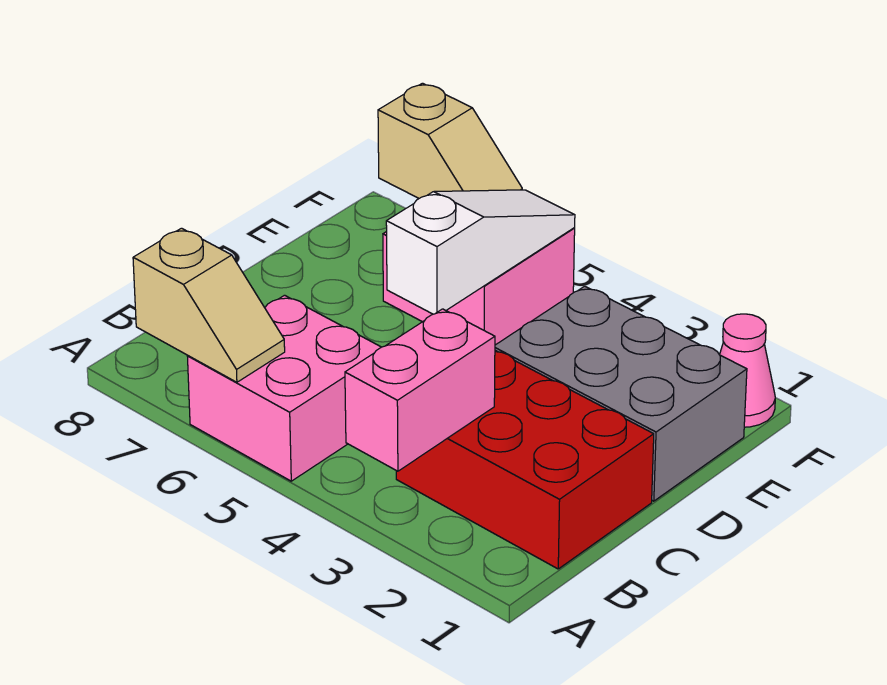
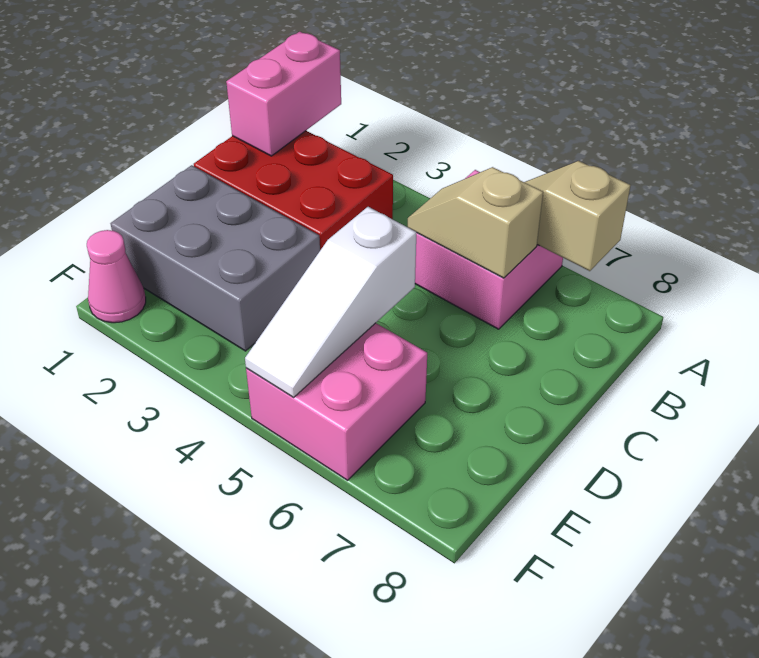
pink brick A3:B3 level 2 -> pink brick A1:B1 level 2
tan slope F6:F7 level 2 top 7 -> tan slope B5:B6 level 2 top 6

